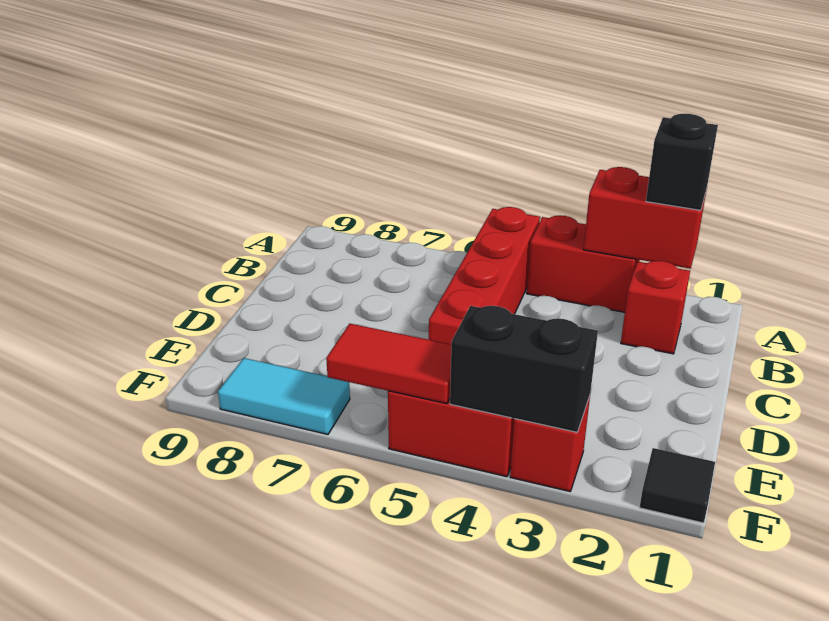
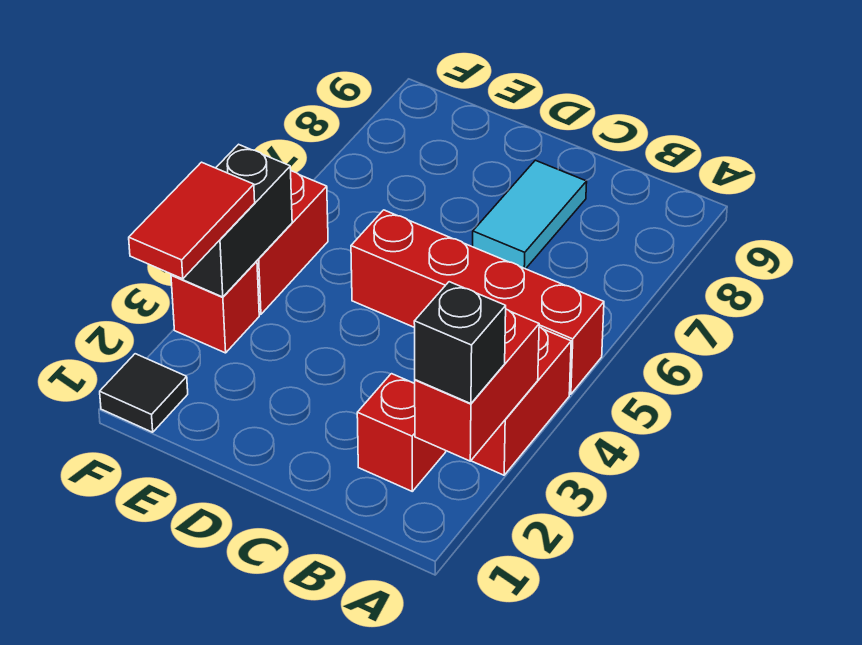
red tile F5:F6 level 2 -> red tile F2:F3 level 3
cyan tile F7:F8 level 1 -> cyan tile C7:C8 level 1

